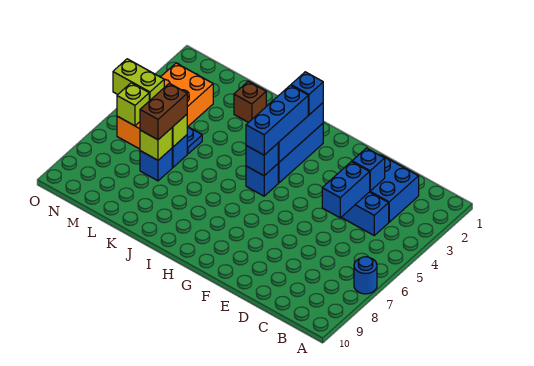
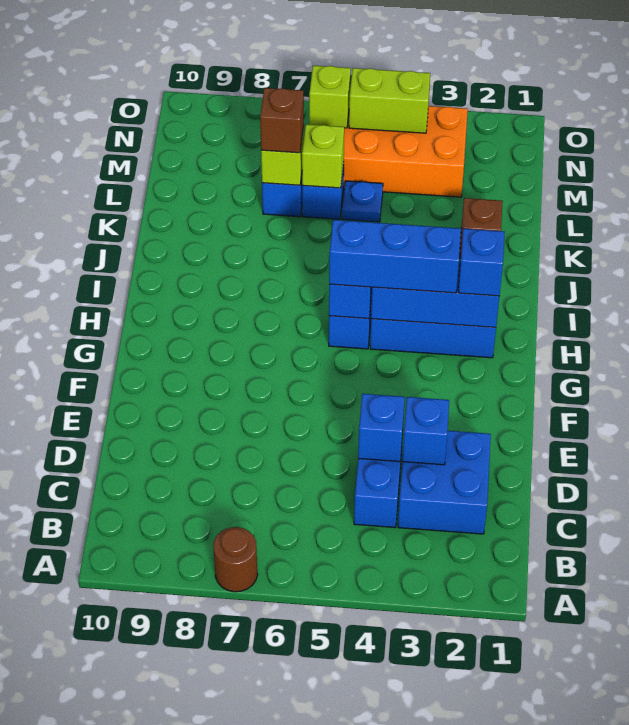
blue round brick A7 level 1 -> brown round brick A7 level 1
blue brick D4:D5 level 2 -> blue brick D4 level 2
brown brick L6:L7 level 3 -> brown brick L7 level 3
lime brick N5:O5 level 2 -> lime brick N4:N5 level 2

